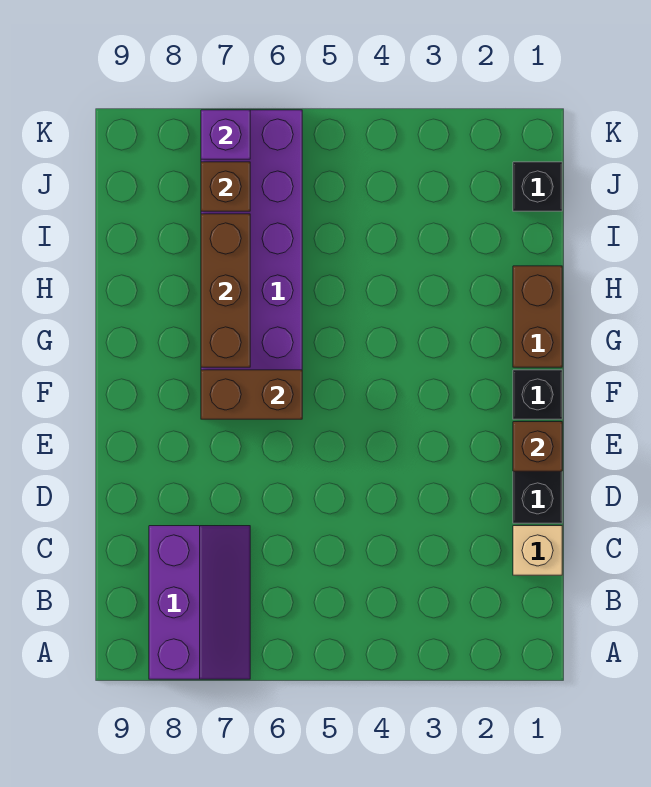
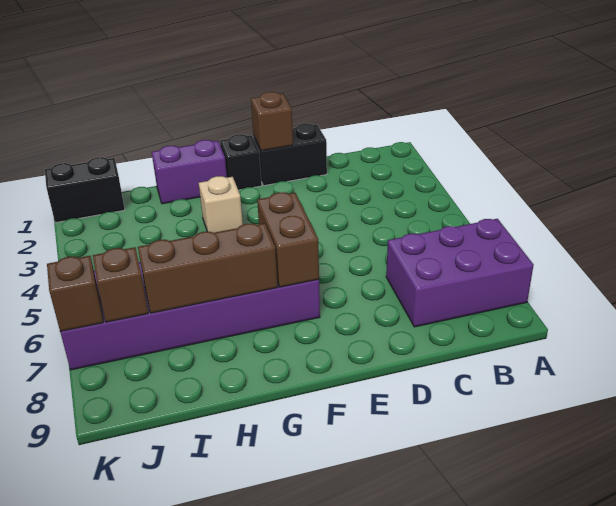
purple slope A7:C8 level 1 top 8 -> purple brick A7:C8 level 1
tan brick C1 level 1 -> tan brick G3 level 1
brown brick G1:H1 level 1 -> purple brick G1:H1 level 1
black brick J1 level 1 -> black brick J1:K1 level 1
purple brick K7 level 2 -> brown brick K7 level 2

